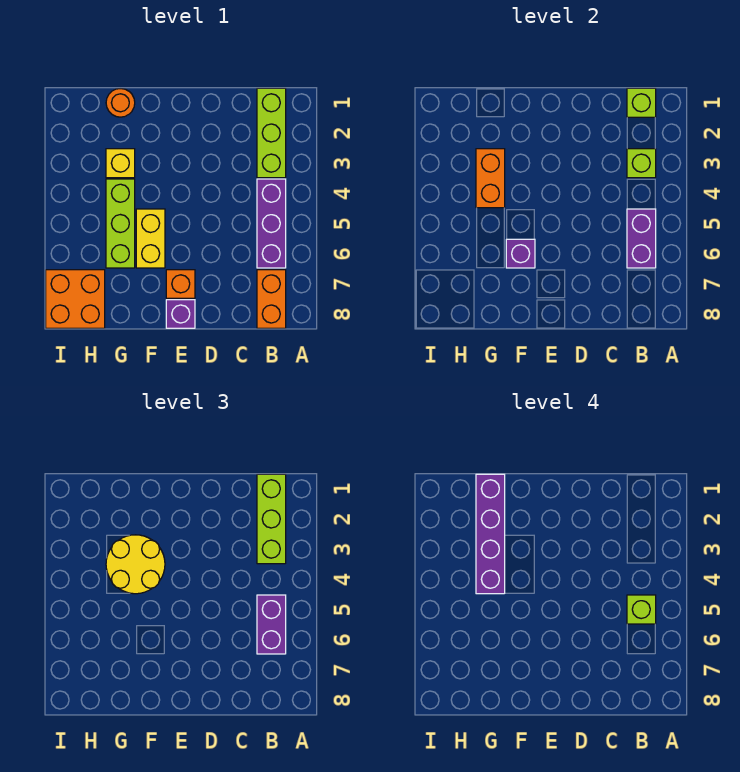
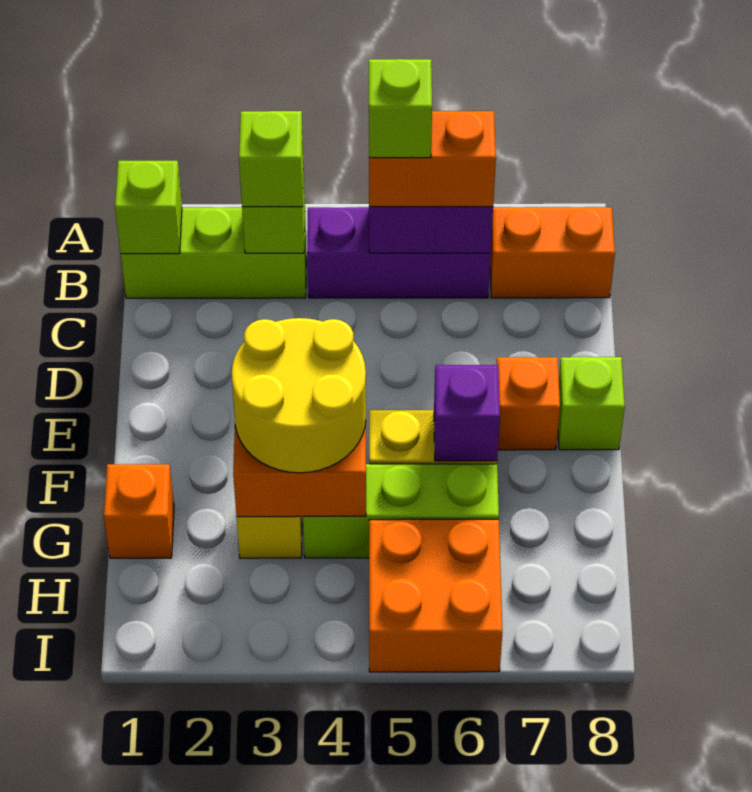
lime brick B1:B3 level 3 -> lime brick B3 level 3
purple brick B5:B6 level 3 -> orange brick B5:B6 level 3
purple brick E8 level 1 -> lime brick E8 level 1
orange round brick G1 level 1 -> orange brick G1 level 1
purple brick G1:G4 level 4 -> none
orange brick H7:I8 level 1 -> orange brick H5:I6 level 1

